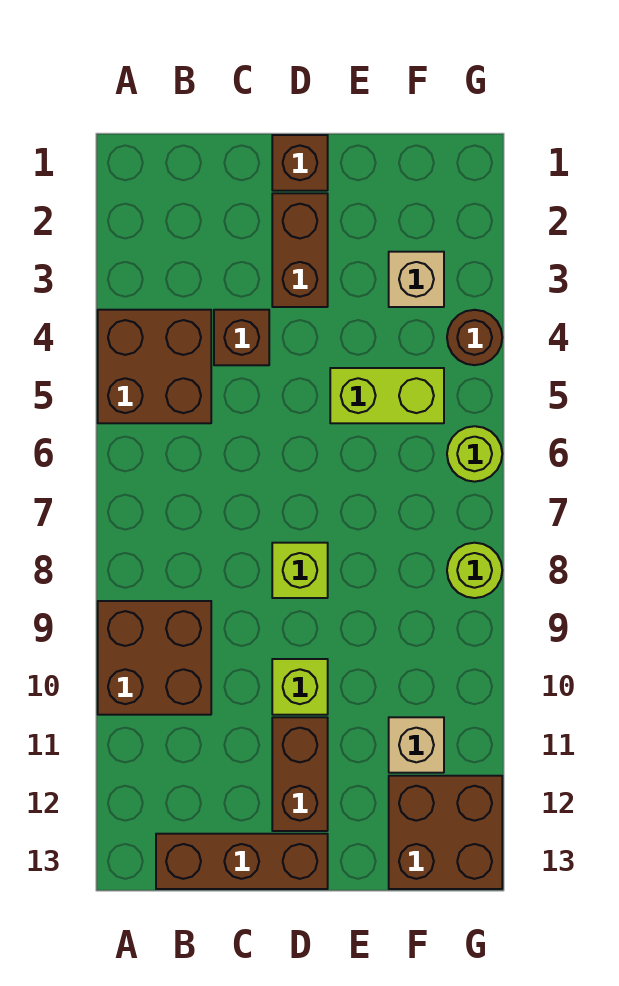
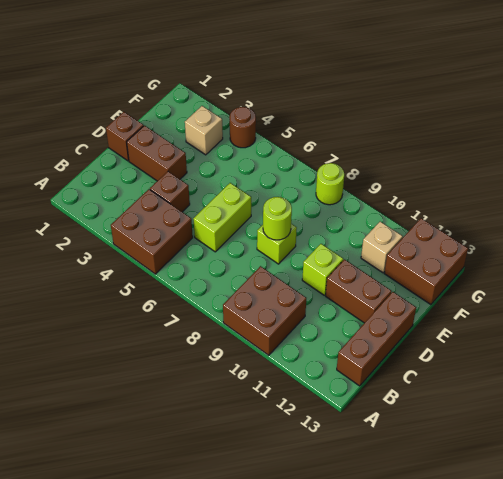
lime brick E5:F5 level 1 -> lime brick C6:D6 level 1
lime round brick G6 level 1 -> lime round brick D8 level 2

